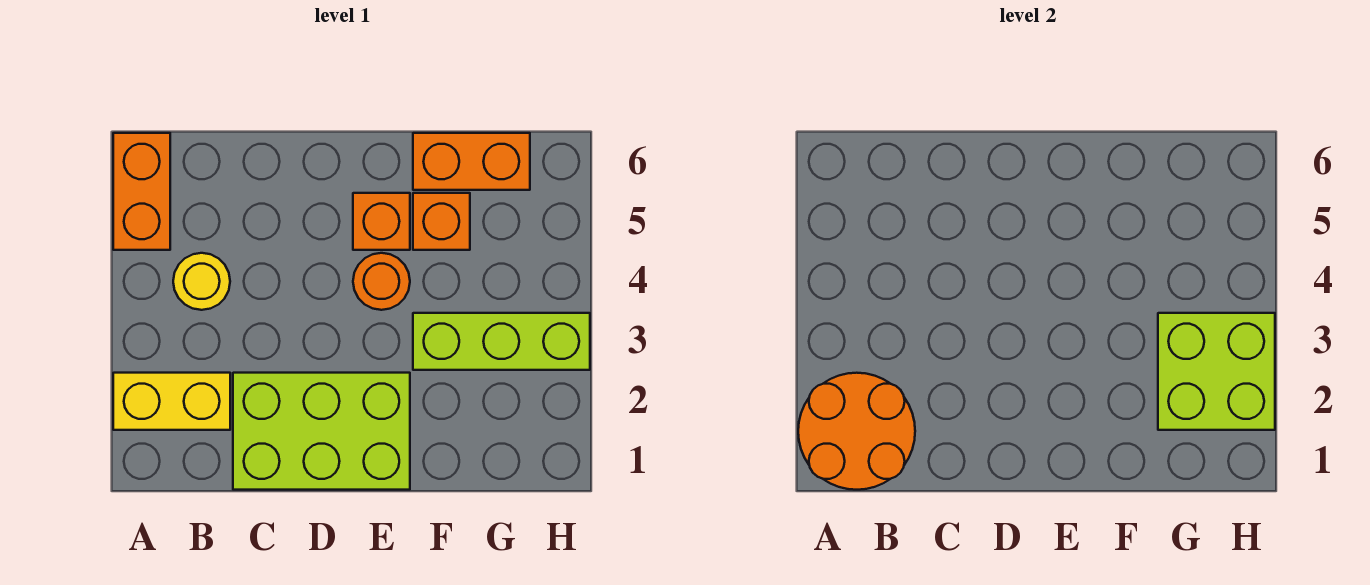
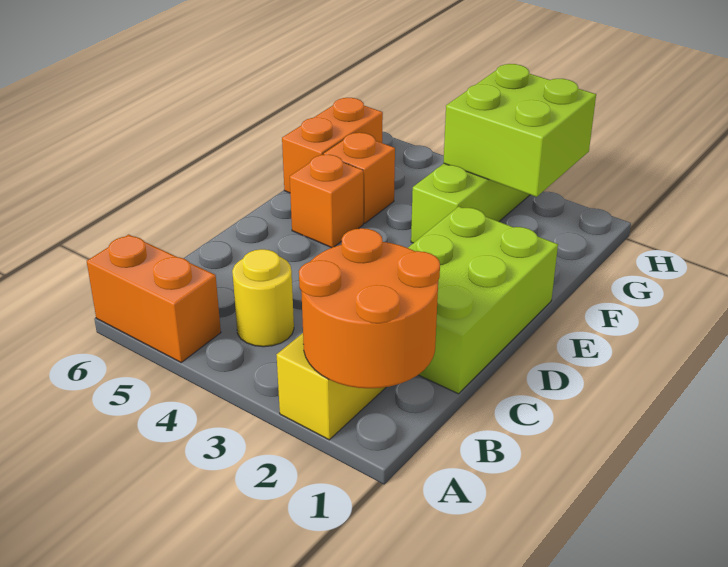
orange round brick E4 level 1 -> none

